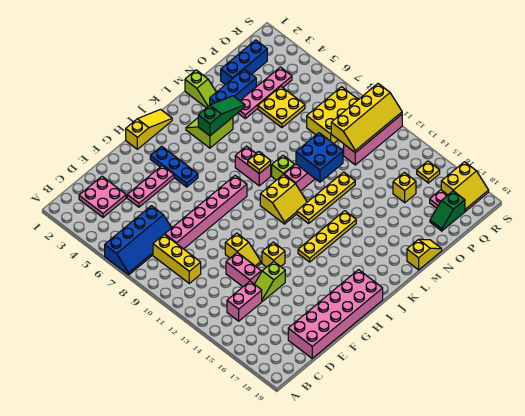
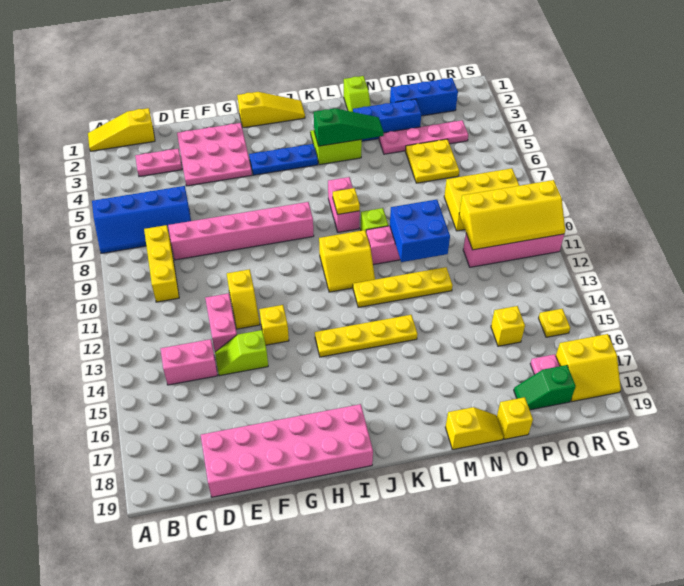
none -> yellow slope A1:C1 level 1 top C
pink plate C2:D3 level 1 -> pink plate C3:D3 level 1
pink plate E4:G4 level 1 -> pink plate E2:G4 level 1
blue plate H3:H5 level 1 -> blue plate H4:J4 level 1
none -> yellow brick O19 level 1

